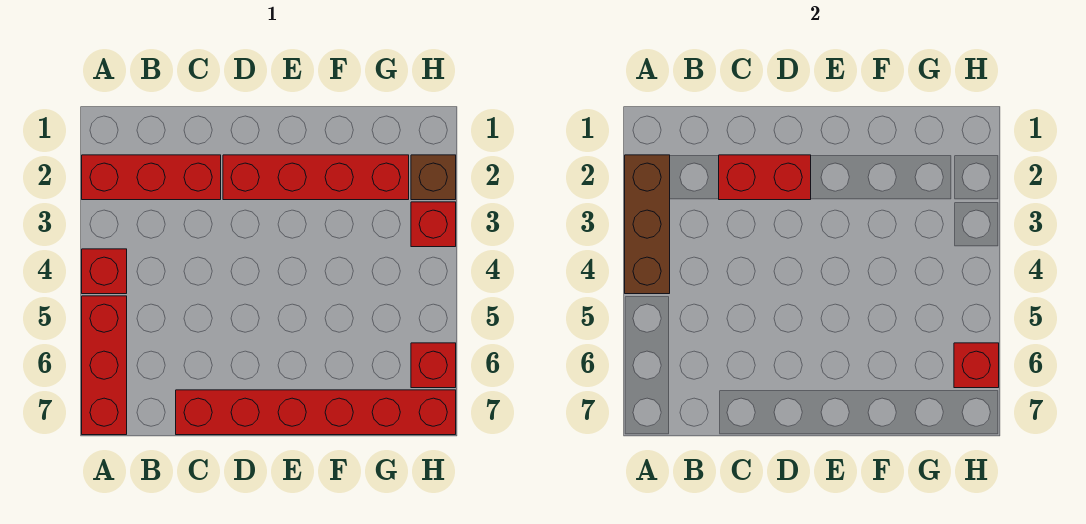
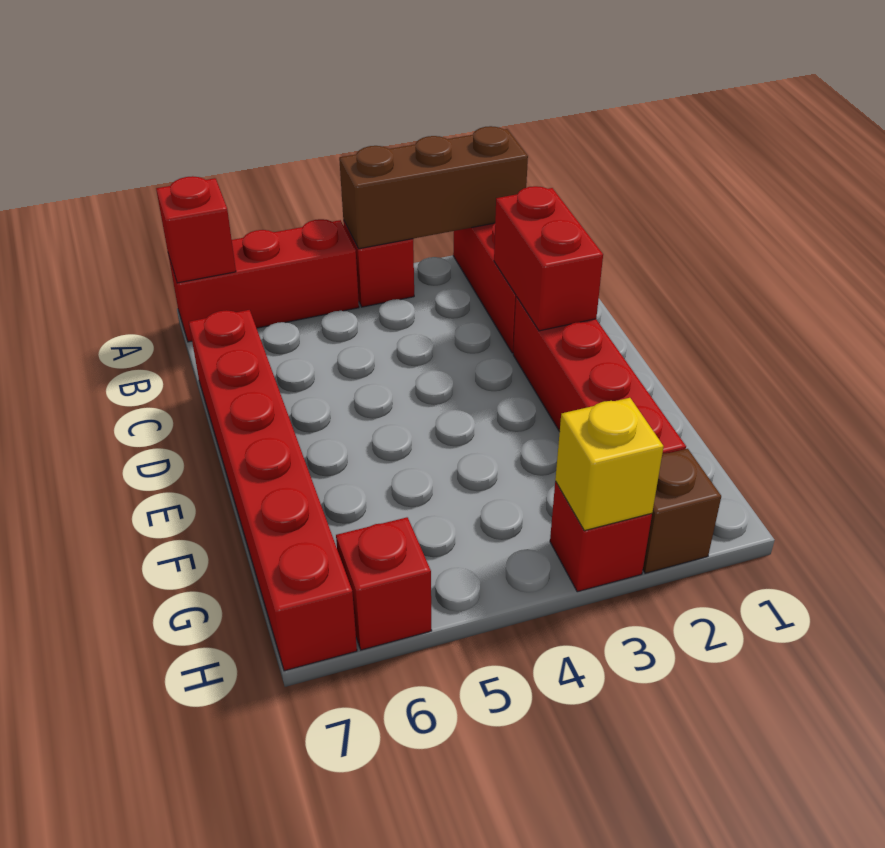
none -> yellow brick H3 level 2
red brick H6 level 2 -> red brick A7 level 2

